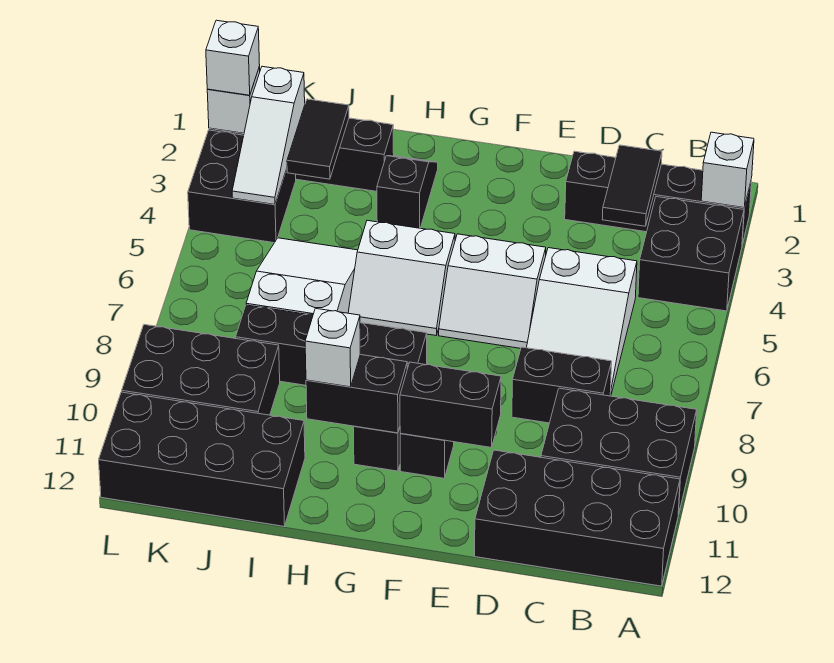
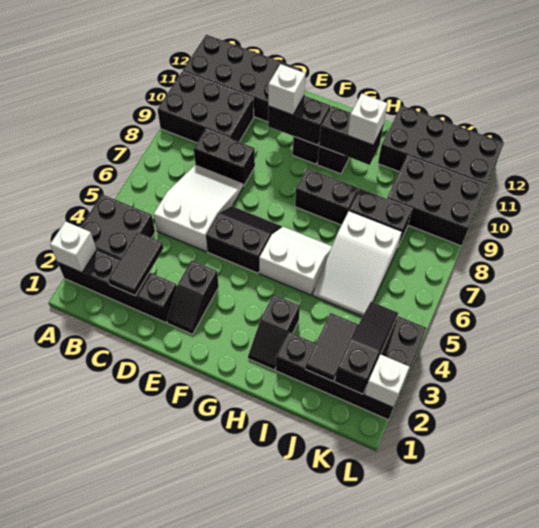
none -> black slope E2:E3 level 1 top 3
white slope E5:F6 level 1 top 5 -> black slope E5:F6 level 1 top 5
white slope K2:K4 level 2 top 2 -> black slope K2:K4 level 2 top 2
white brick L2 level 3 -> white brick E10 level 3

